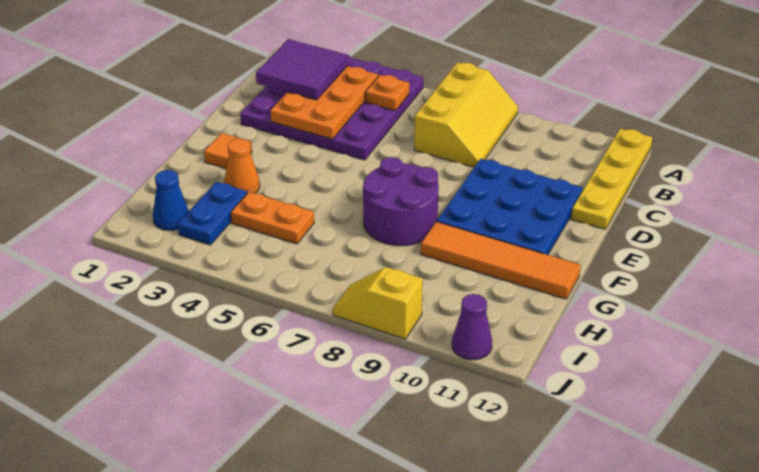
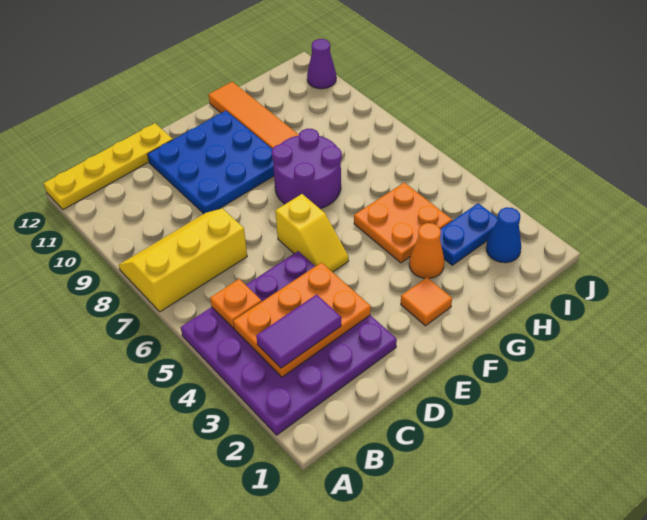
purple tile B2:C3 level 3 -> purple tile B3:C3 level 3
orange plate H4:H5 level 1 -> orange plate G4:H5 level 1
yellow slope J8:J9 level 1 top 9 -> yellow slope E5:E6 level 1 top 6

